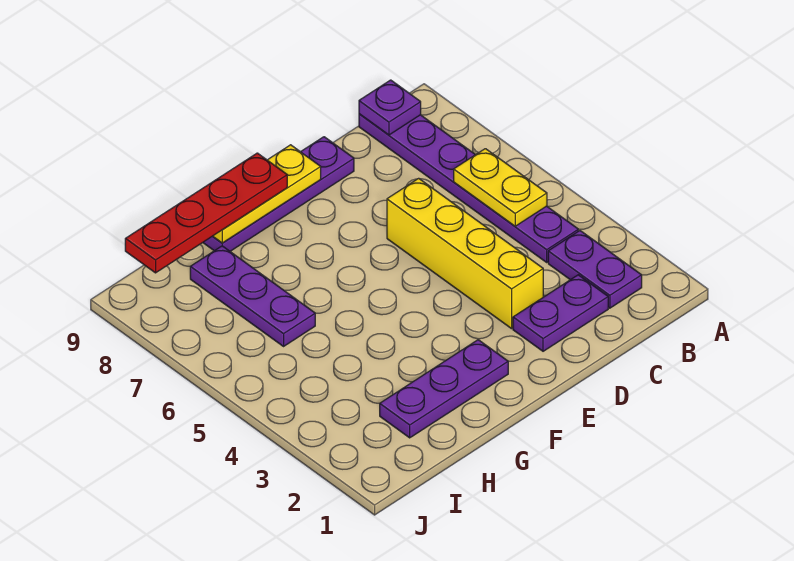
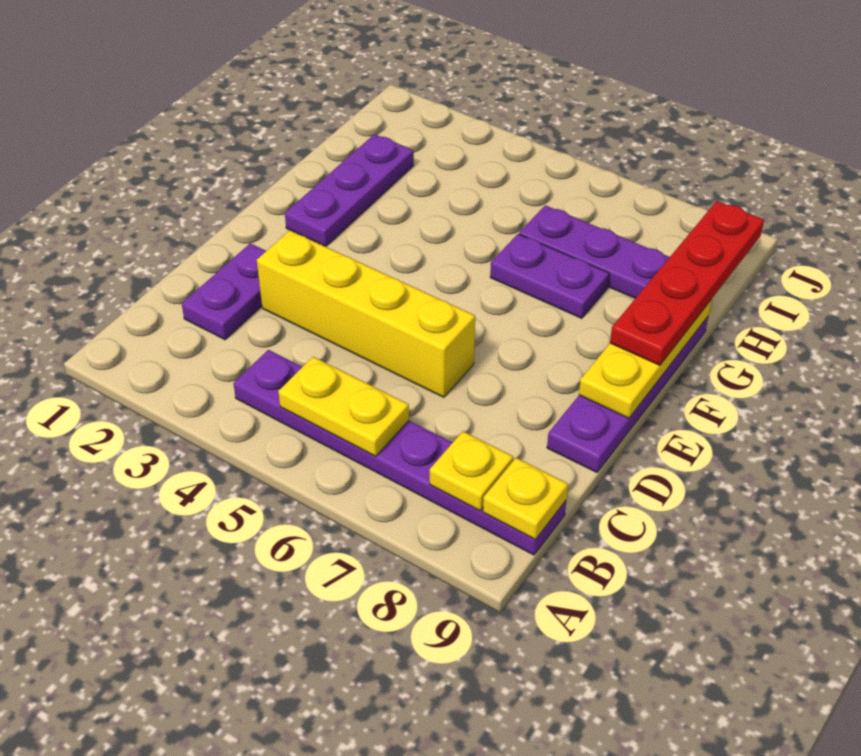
purple plate B2:B3 level 1 -> purple plate G6:G7 level 1
none -> yellow plate B8 level 2
purple plate B9 level 2 -> yellow plate B9 level 2

